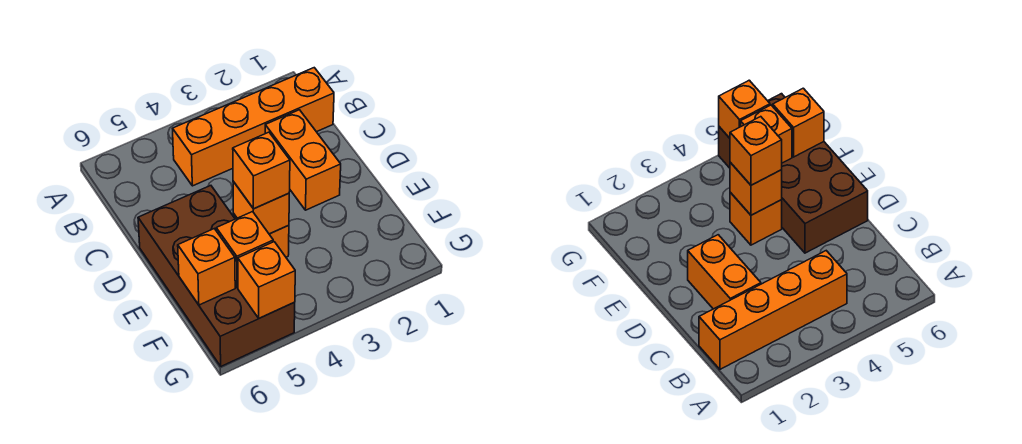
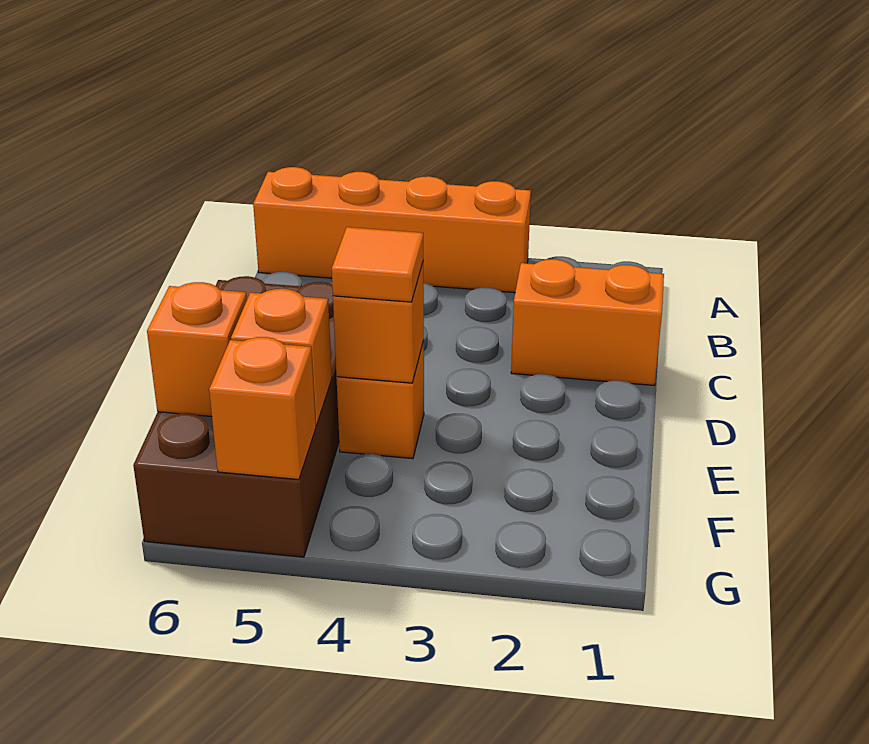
orange brick B1:B4 level 1 -> orange brick A3:A6 level 1
orange brick C2:D2 level 1 -> orange brick C1:C2 level 1
orange brick E4 level 3 -> orange tile E4 level 3

